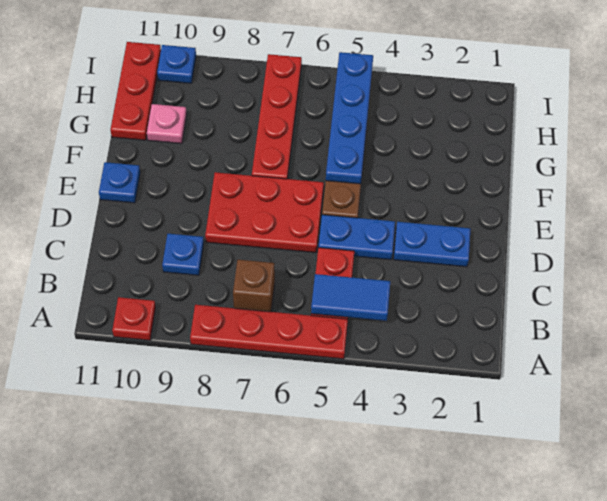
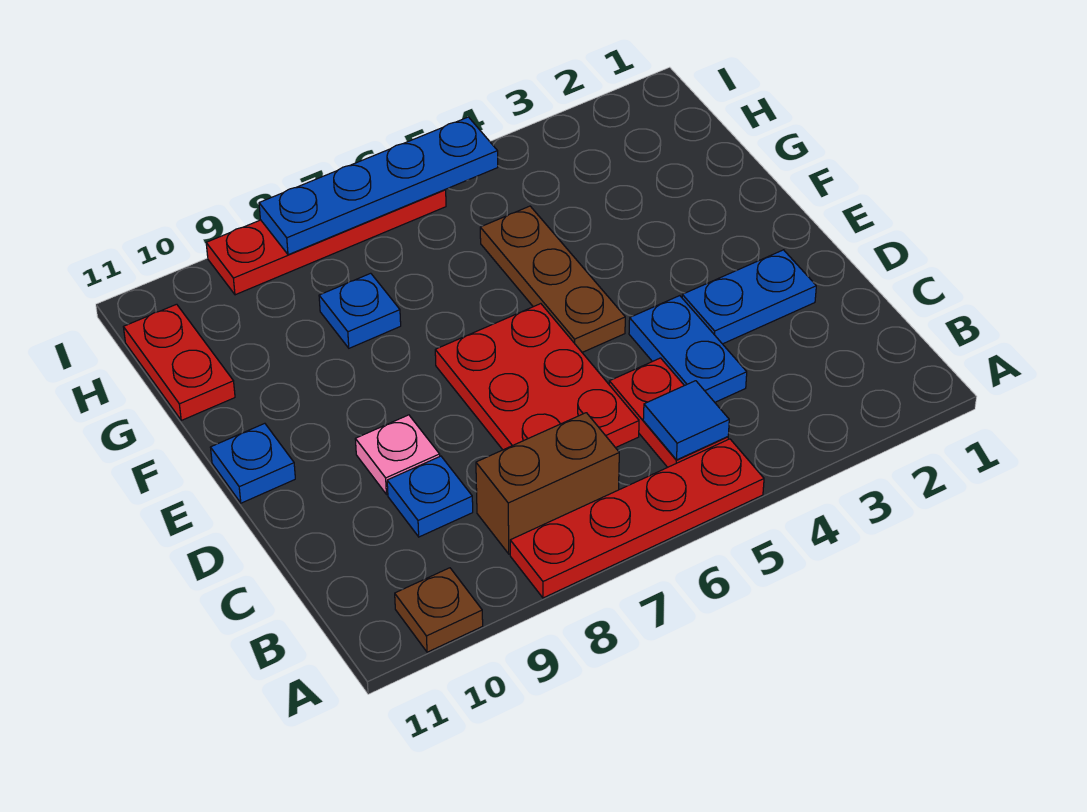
red plate A10 level 1 -> brown plate A10 level 1
blue tile B4:B5 level 2 -> blue tile B5 level 2
brown brick B7 level 1 -> brown brick B7:B8 level 1
blue plate D4:D5 level 1 -> blue plate C4:D4 level 1
red plate D6:E8 level 1 -> red plate C6:E7 level 1
blue plate F5:I5 level 2 -> blue plate I5:I8 level 2
red plate F7:I7 level 1 -> red plate I6:I9 level 1
pink plate G10 level 1 -> pink plate D9 level 1
red plate G11:I11 level 1 -> red plate G11:H11 level 1
blue plate I10 level 1 -> blue plate G8 level 1

